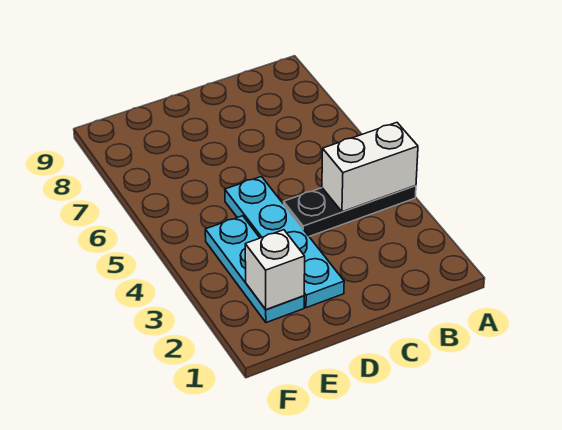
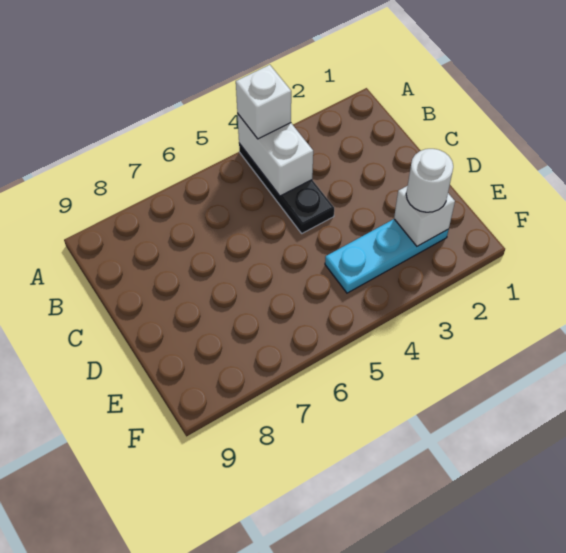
none -> white brick A4 level 3
cyan plate D2:D5 level 1 -> none
none -> white round brick E2 level 3

